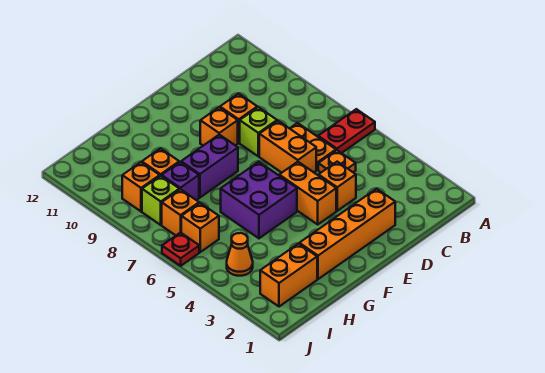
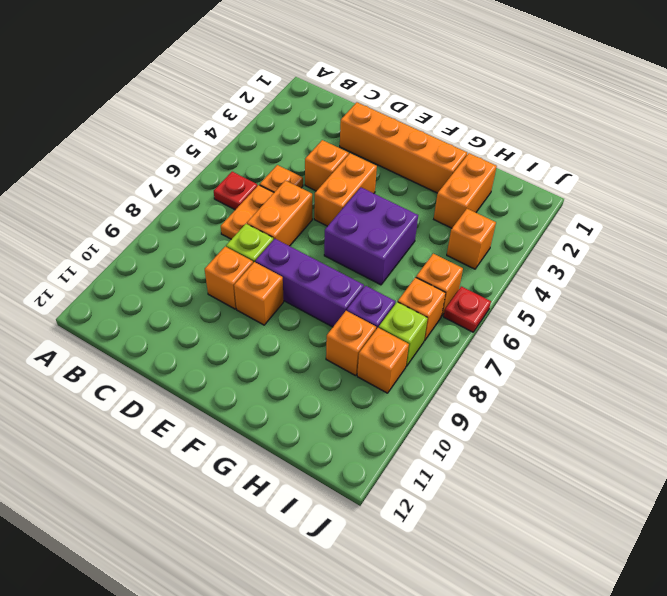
red plate A6:B6 level 1 -> red plate B6 level 1
purple brick F8:G8 level 1 -> purple brick E8:G8 level 1
orange brick H2:I2 level 1 -> orange brick H2:H3 level 1
orange cone I4 level 1 -> orange brick I4 level 1

